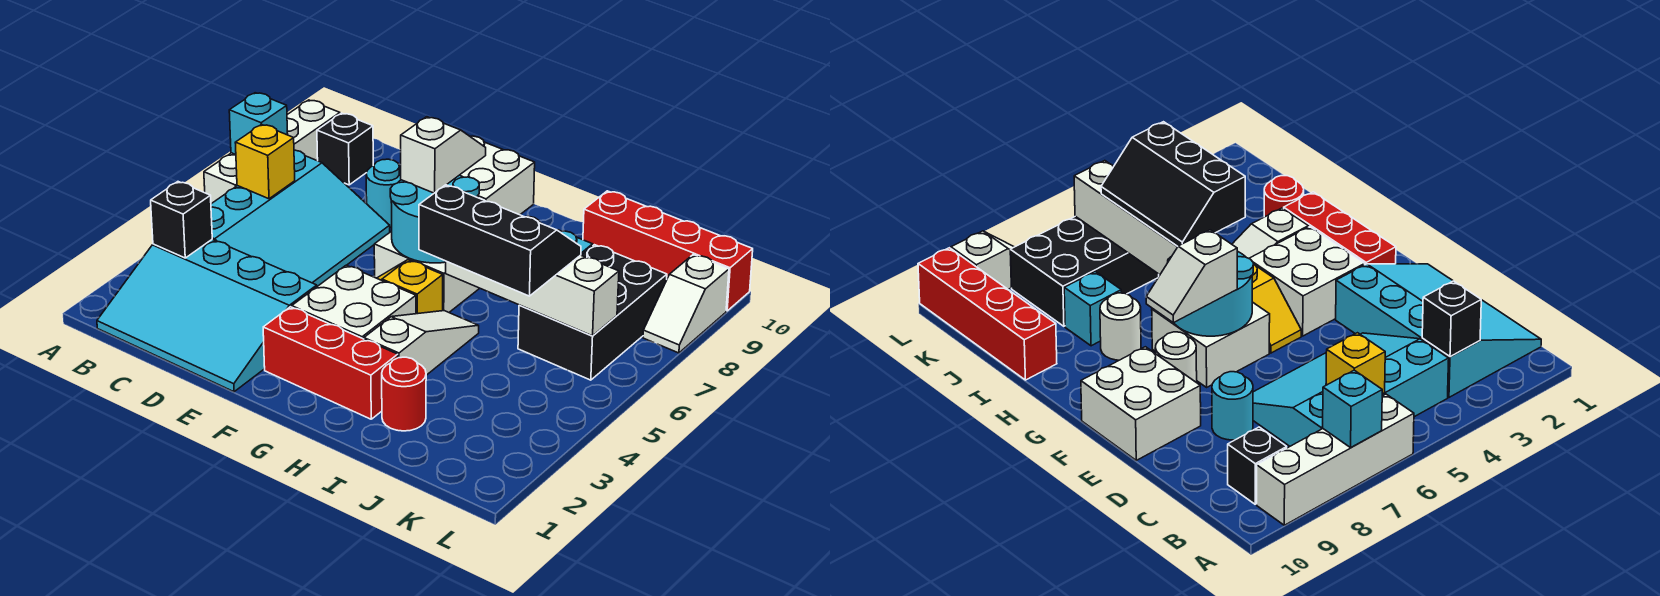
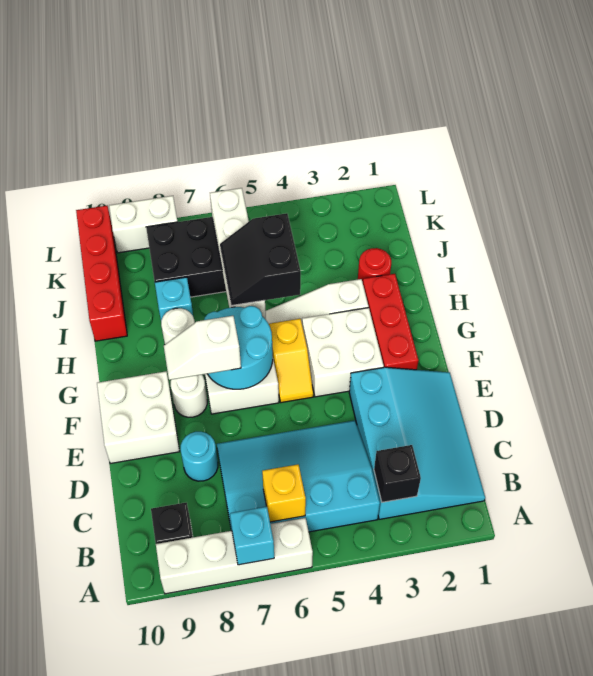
black slope H5:J6 level 3 top 5 -> black slope H5:I6 level 3 top 5
white slope L8:L9 level 1 top 9 -> white brick L8:L9 level 1

